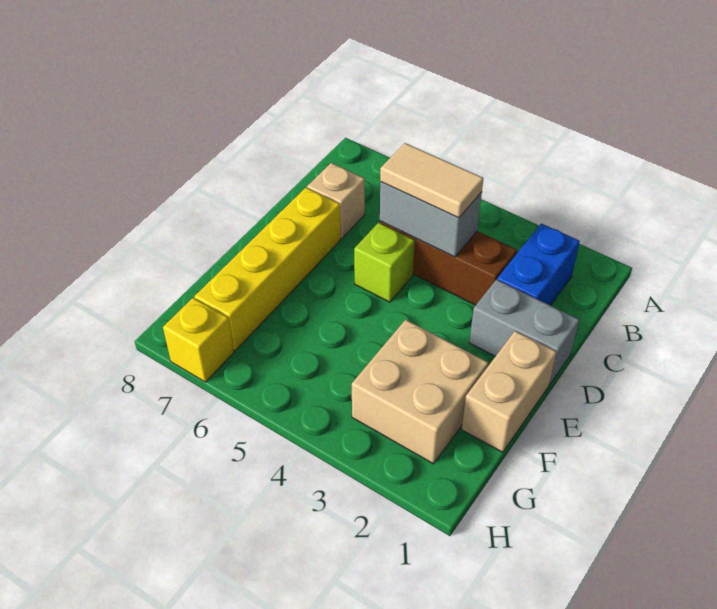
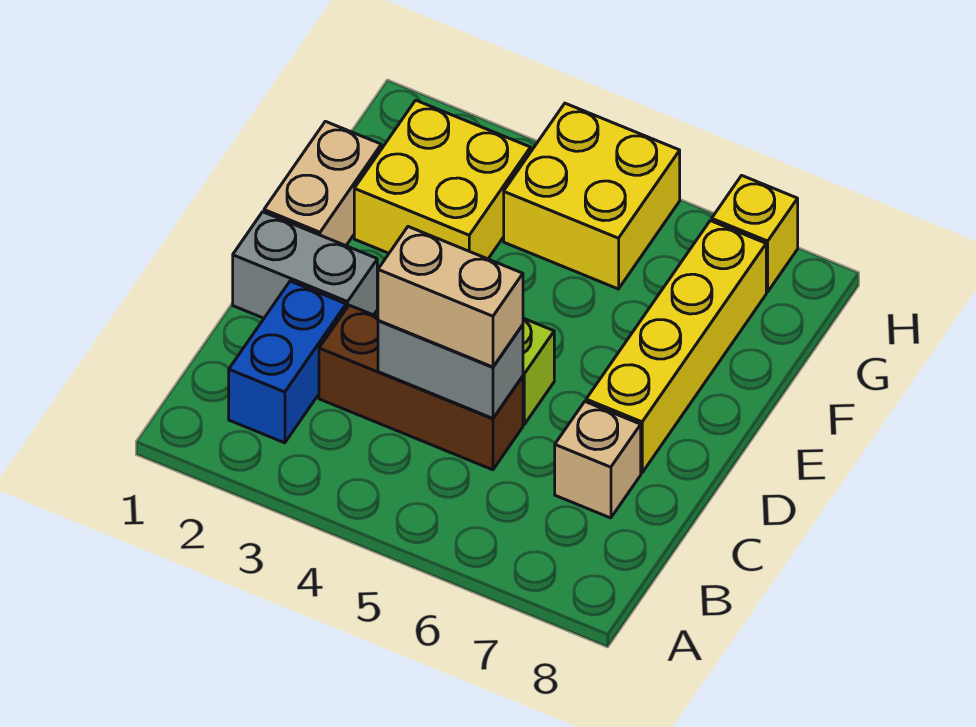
tan tile C4:C5 level 3 -> tan brick C4:C5 level 3
tan brick F2:G3 level 1 -> yellow brick F2:G3 level 1
none -> yellow brick G4:H5 level 1

